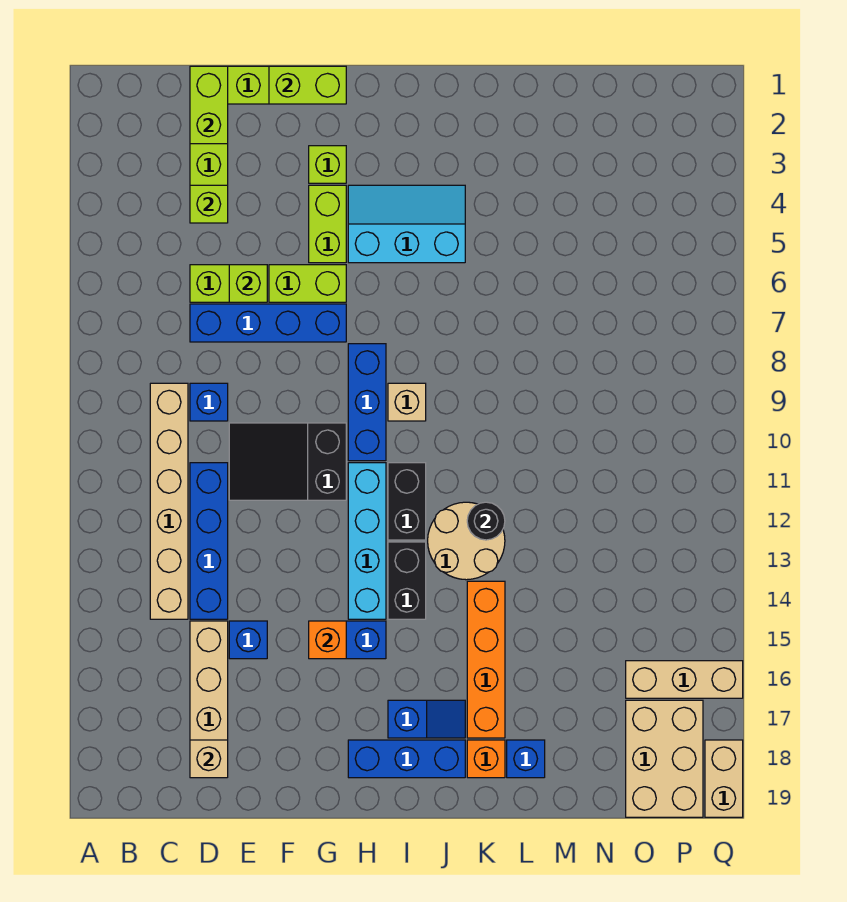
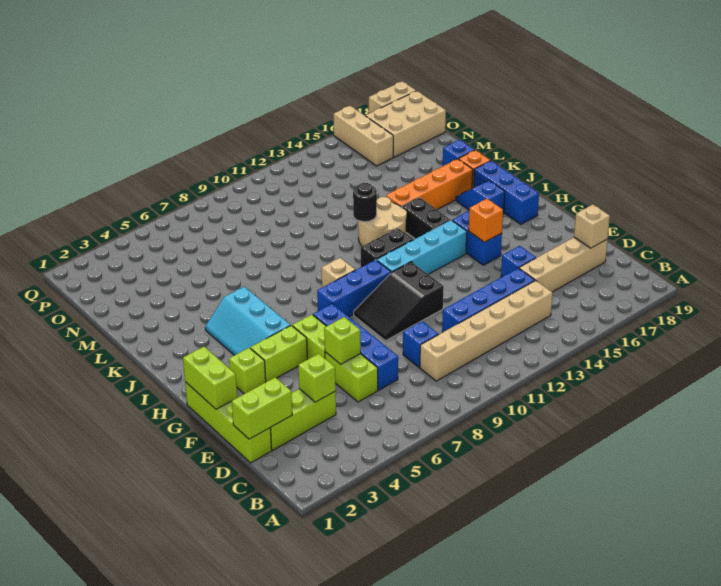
black slope E10:G11 level 1 top G -> black slope F9:G11 level 1 top 11
black brick I13:I14 level 1 -> black brick I14:J14 level 1

